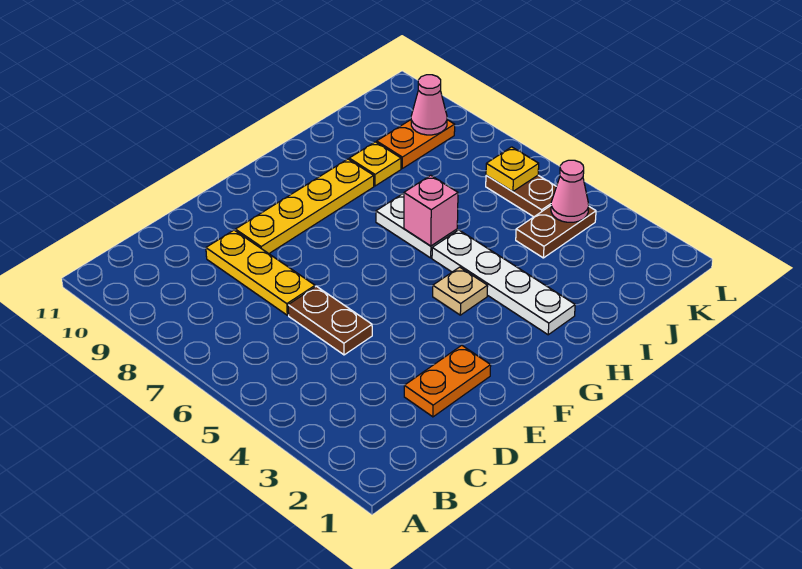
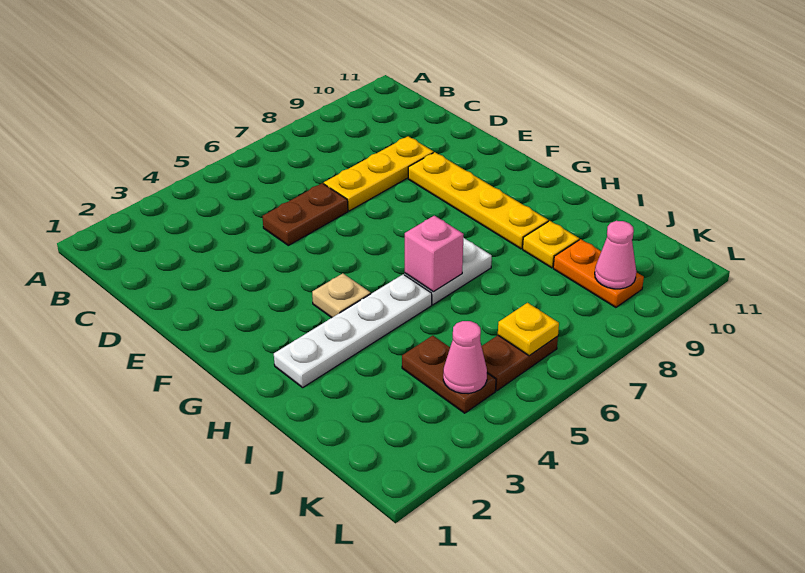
orange plate D2:E2 level 1 -> none

